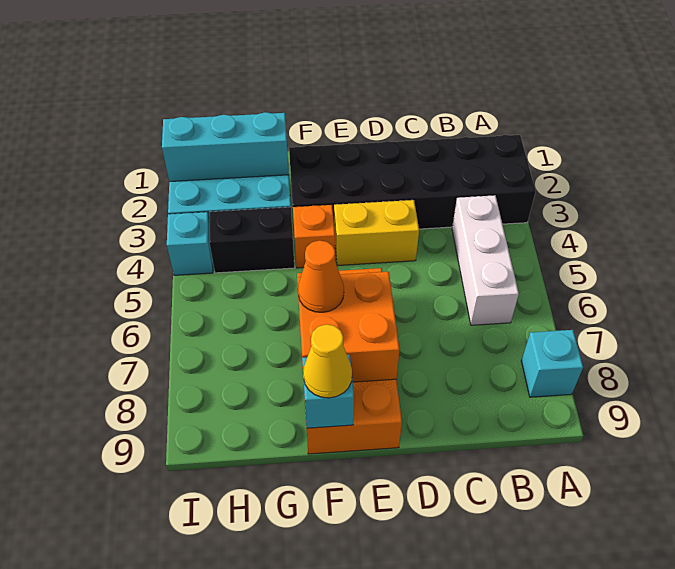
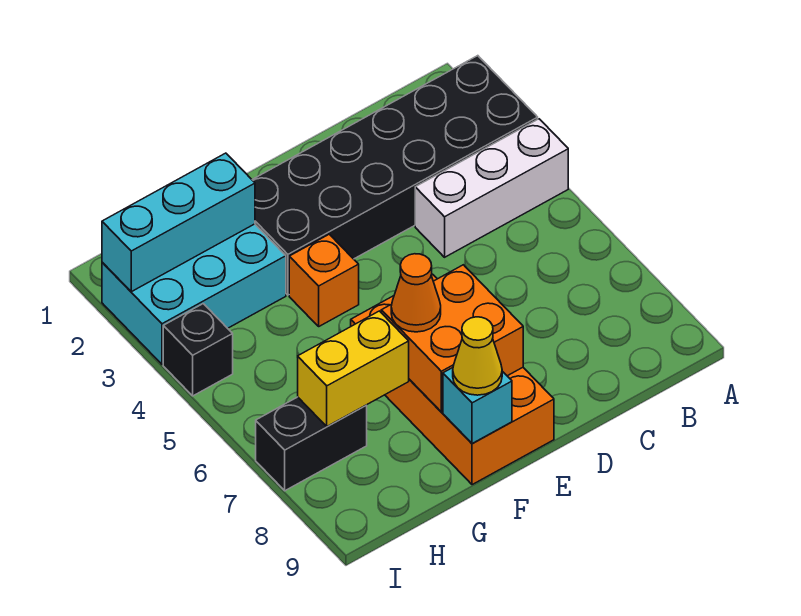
cyan brick A8 level 1 -> none
white brick B4:B6 level 1 -> white brick A4:C4 level 1
yellow brick D4:E4 level 1 -> yellow brick G7:H7 level 2
black brick G4:H4 level 1 -> black brick H7:I7 level 1
cyan brick I4 level 1 -> black brick I4 level 1

